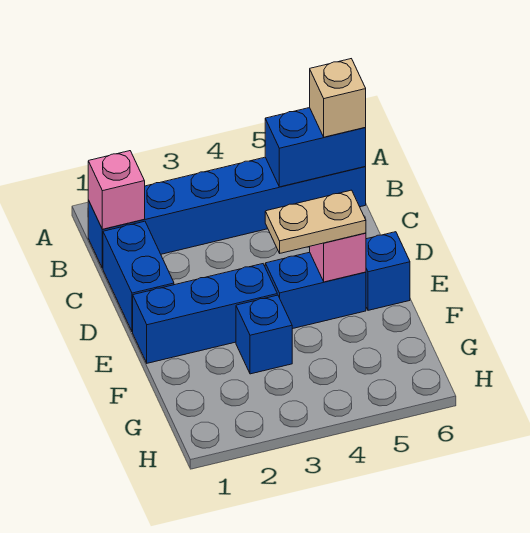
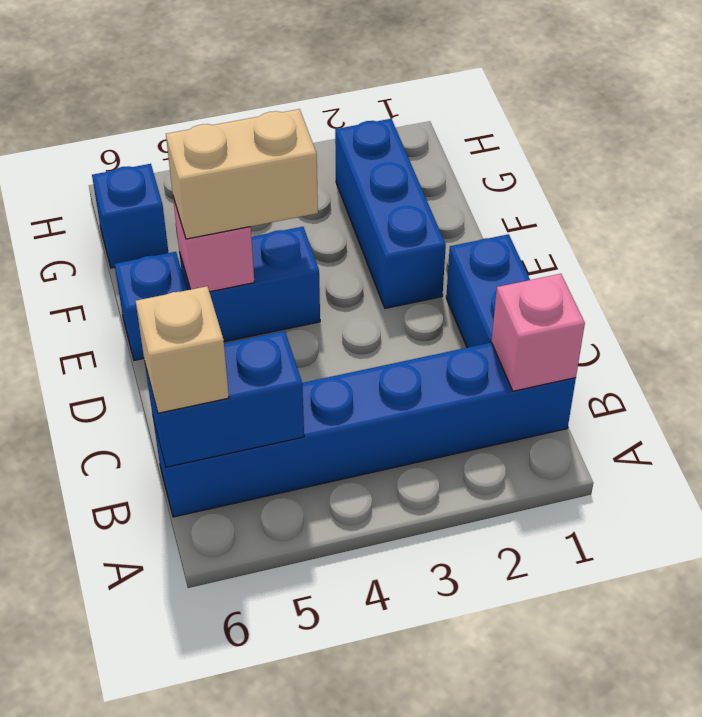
blue brick E1:E3 level 1 -> blue brick E2:G2 level 1
tan plate E4:E5 level 3 -> tan brick E4:E5 level 3
blue brick F3 level 1 -> blue brick G6 level 1

